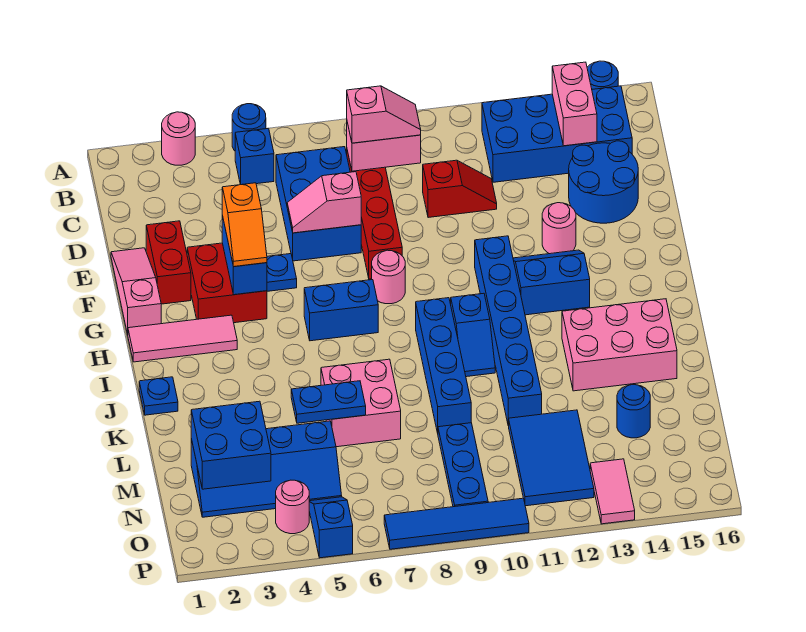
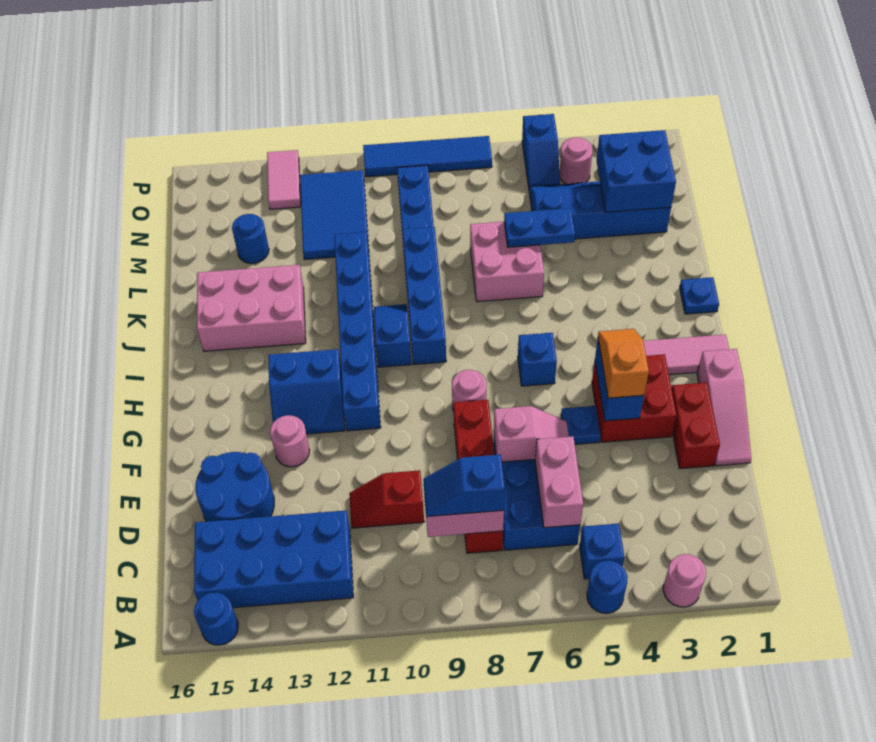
pink brick B14:C14 level 2 -> pink brick C6:D6 level 2
pink slope C8:C9 level 3 top 8 -> blue slope C8:C9 level 3 top 8
blue brick H6:H7 level 1 -> blue brick H6 level 1

